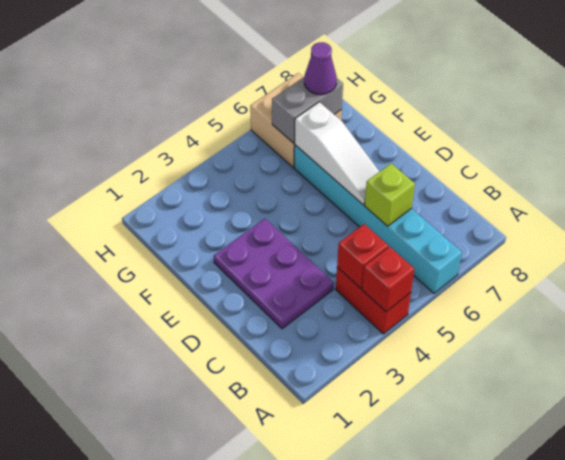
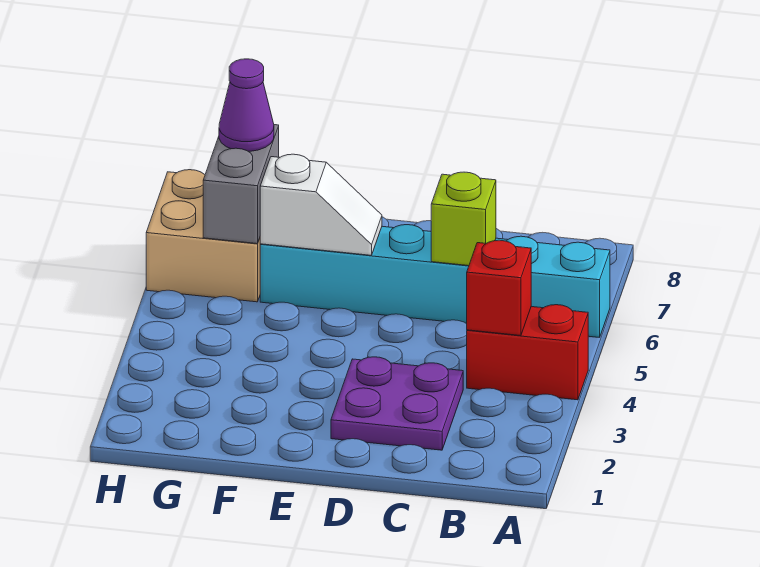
red brick A4 level 2 -> none
purple plate C2:E3 level 1 -> purple plate C2:D3 level 1
white slope D6:F6 level 2 top F -> white slope E6:F6 level 2 top F

